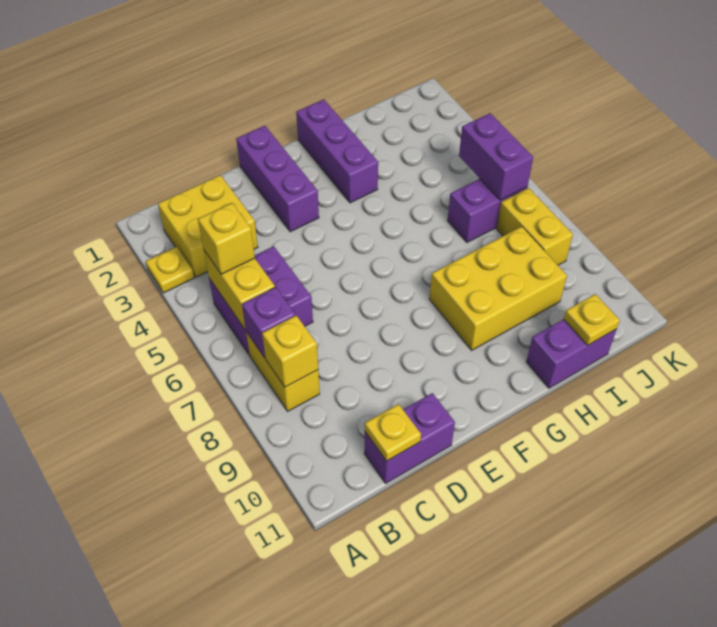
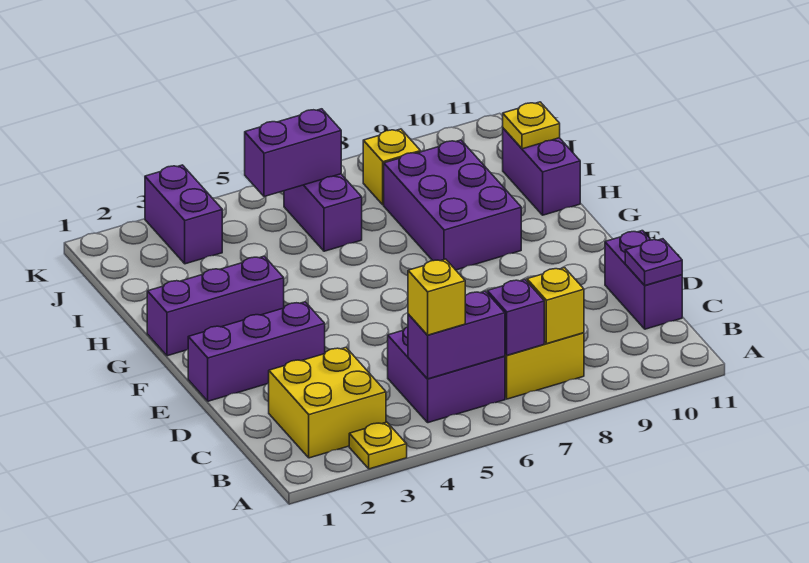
yellow brick B5:B6 level 2 -> purple brick B5:B6 level 2
yellow plate C11 level 2 -> purple plate C11 level 2
yellow brick G8:I9 level 1 -> purple brick G8:I9 level 1
none -> purple brick J3:K3 level 1
yellow brick J7:J8 level 1 -> yellow brick J8 level 1

